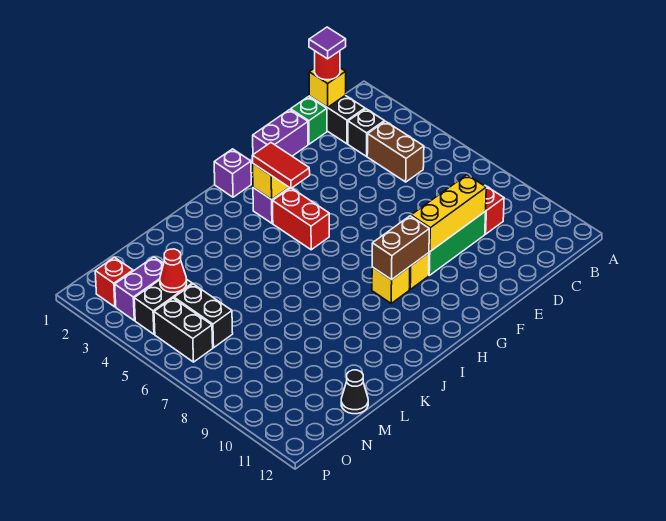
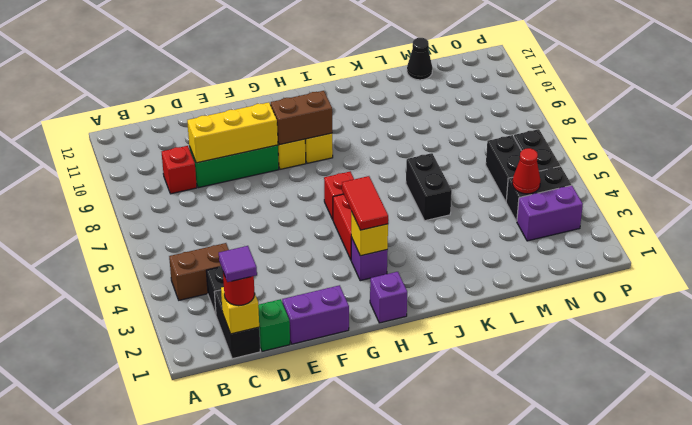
brown brick C4:C5 level 1 -> brown brick B4:C4 level 1
none -> black brick K5:K6 level 1
red brick O2 level 1 -> red brick H6 level 1

